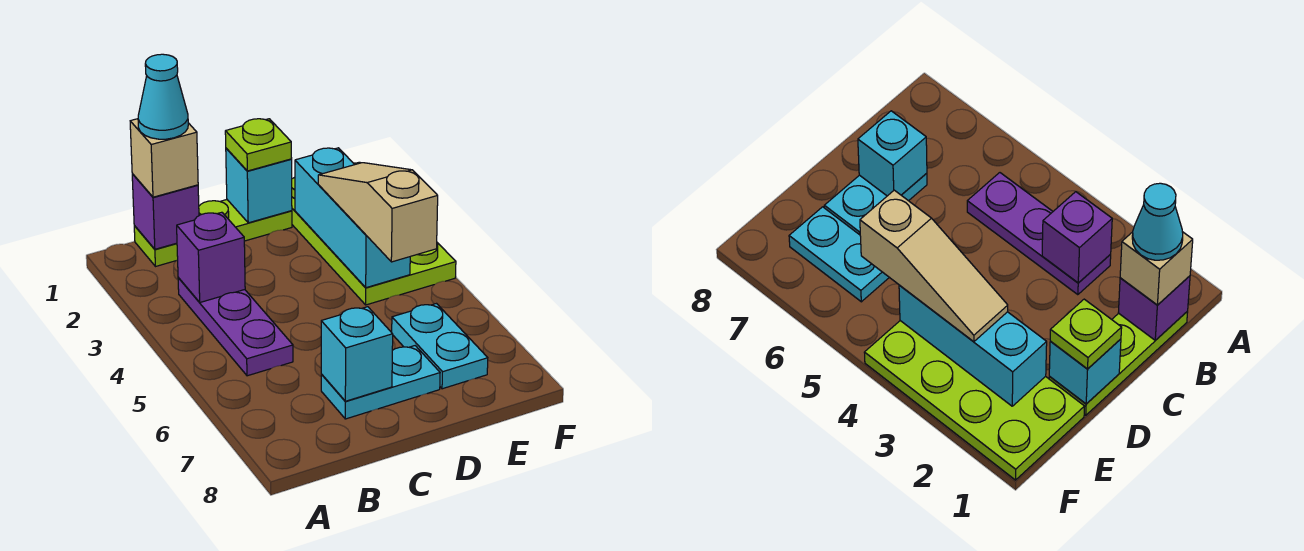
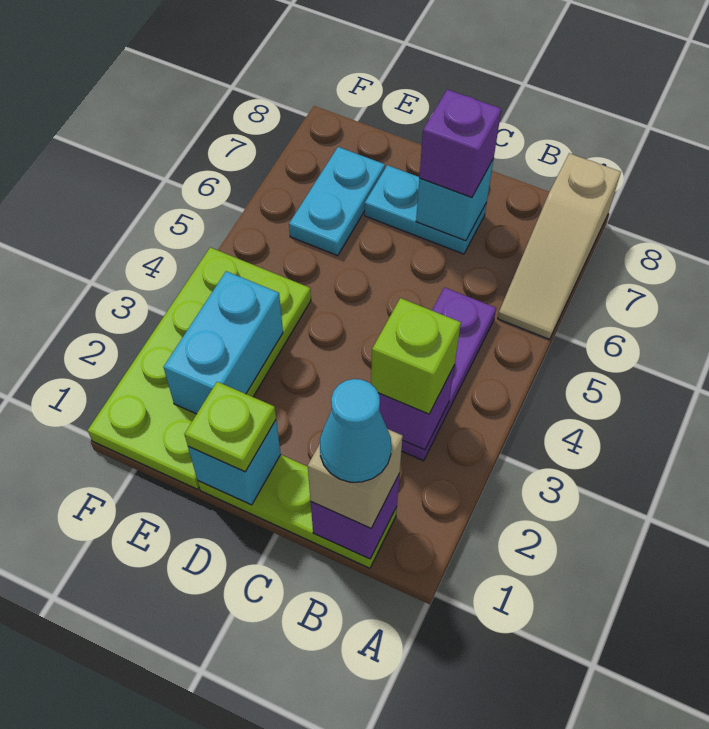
none -> lime brick B3 level 3
none -> purple brick C7 level 3
cyan brick E2:E4 level 2 -> cyan brick E2:E3 level 2
tan slope E3:E5 level 3 top 5 -> tan slope A6:A8 level 1 top 8

